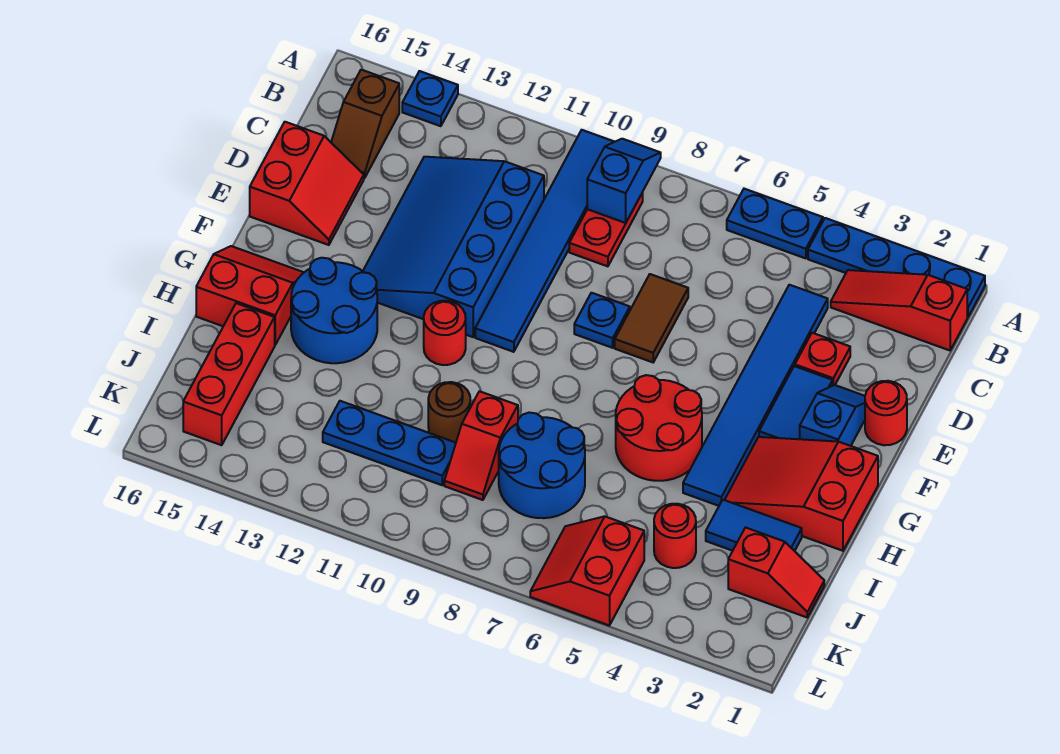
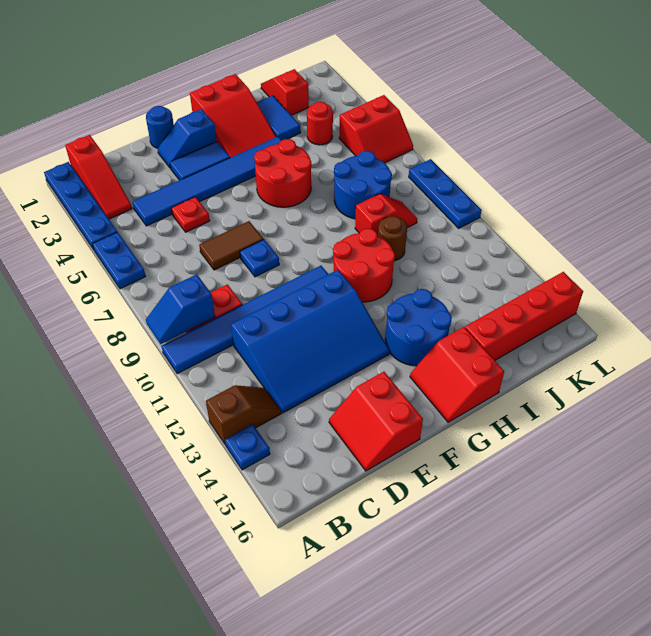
brown slope B15:C15 level 1 top B -> brown slope A13:B13 level 1 top A
red plate D3 level 1 -> red plate D5 level 1
red slope D15:E16 level 1 top 16 -> red slope D15:E16 level 1 top E
red round brick E1 level 1 -> blue round brick E1 level 1
red round brick G11 level 1 -> red round brick G10:H11 level 1
red brick I15:K15 level 1 -> red brick I15:L15 level 1
blue plate J10:J12 level 1 -> blue plate L8:L10 level 1

